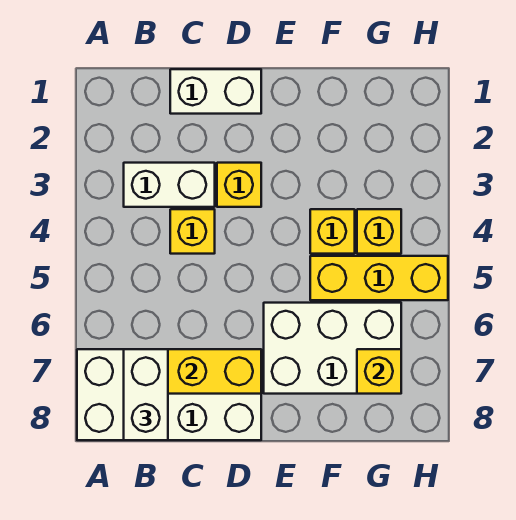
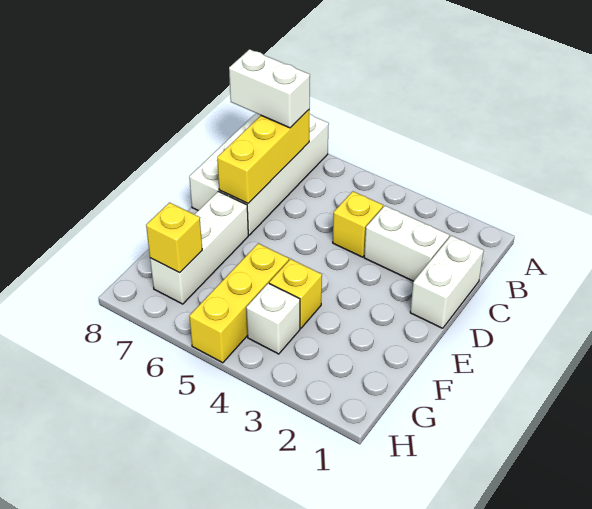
white brick B3:C3 level 1 -> white brick C2:C3 level 1
yellow brick D3 level 1 -> none
white brick E6:G7 level 1 -> white brick E7:G7 level 1
yellow brick G4 level 1 -> white brick G4 level 1

